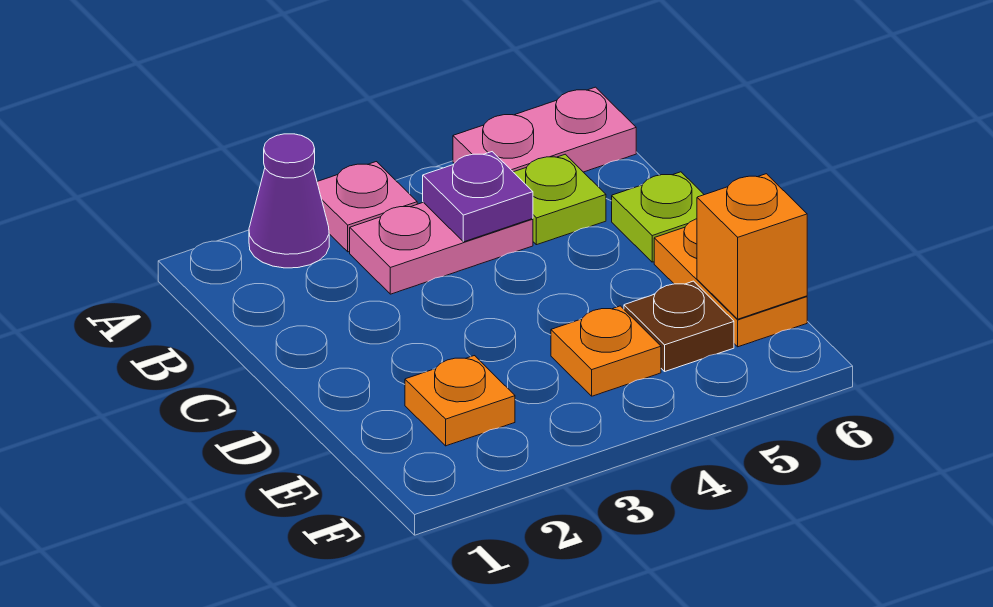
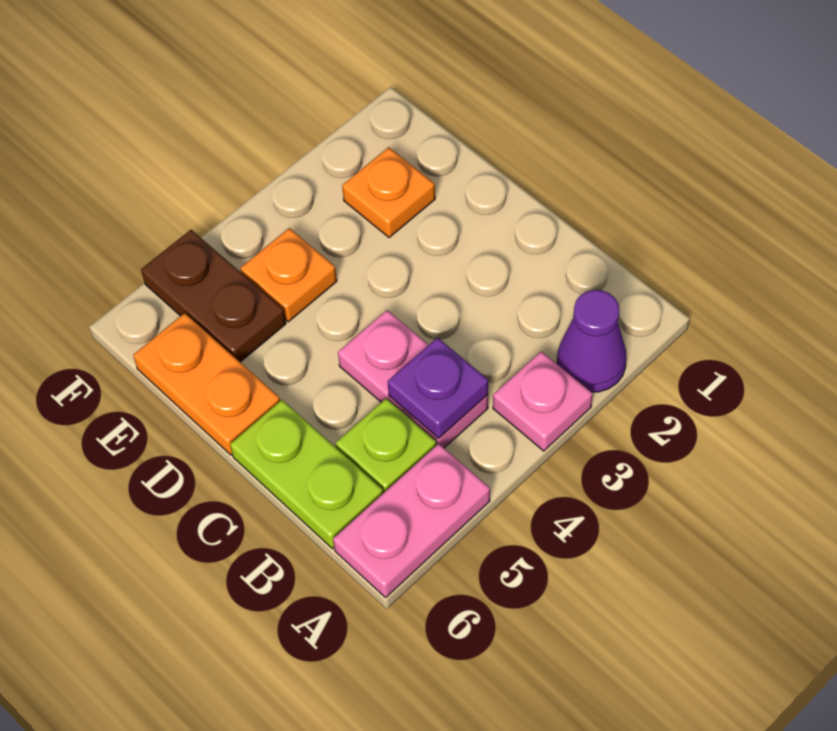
pink plate B3:B4 level 1 -> pink plate B4:C4 level 1
lime plate C6 level 1 -> lime plate B6:C6 level 1
brown plate E5 level 1 -> brown plate E5:F5 level 1
orange brick E6 level 2 -> none

